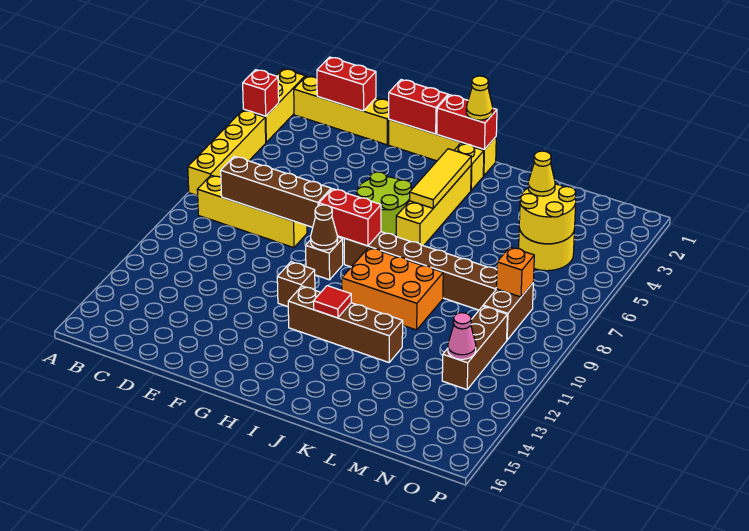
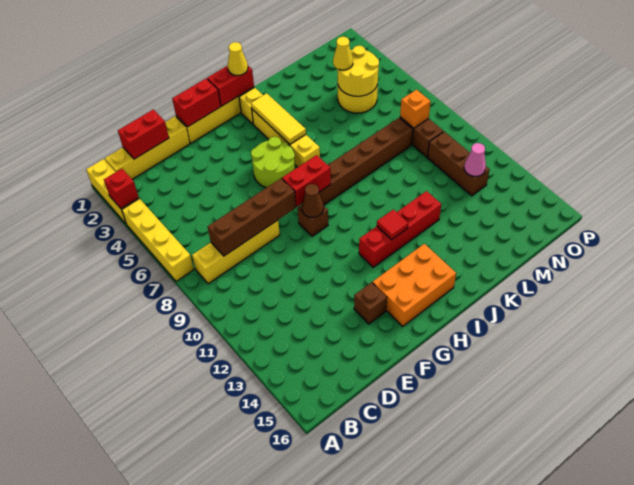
brown brick G11 level 1 -> brown brick F14 level 1
brown brick H12:K12 level 1 -> red brick H12:K12 level 1
orange brick I9:K10 level 1 -> orange brick G14:I15 level 1

